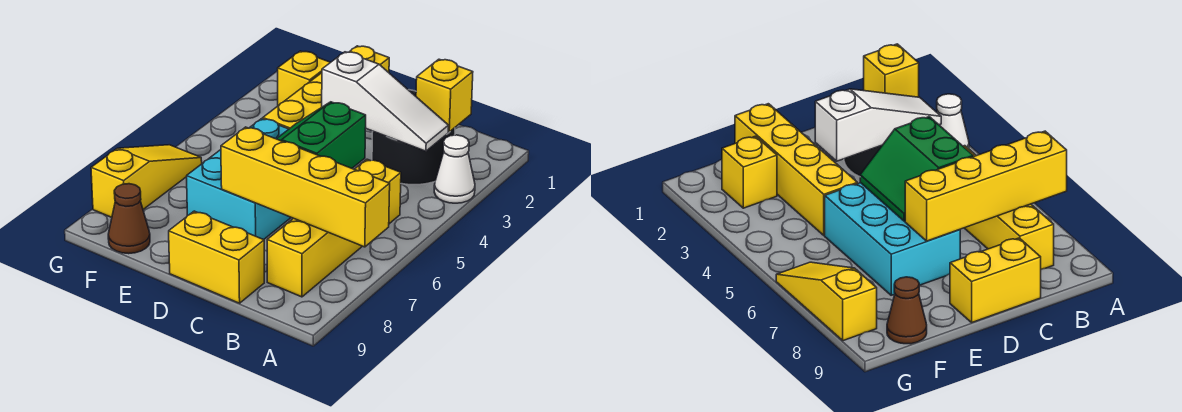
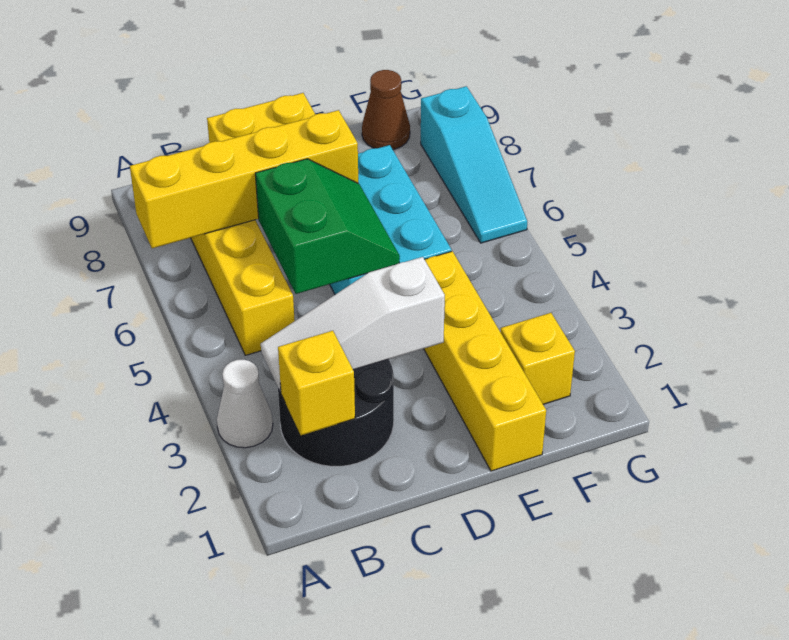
yellow slope G6:G8 level 1 top 8 -> cyan slope G6:G8 level 1 top 8

